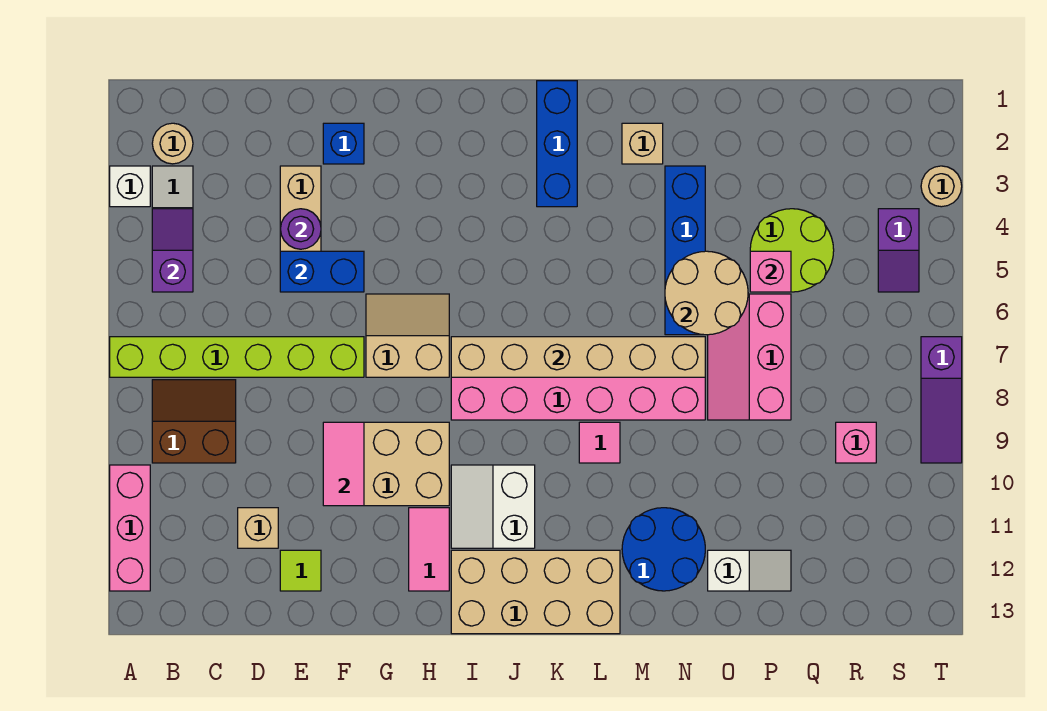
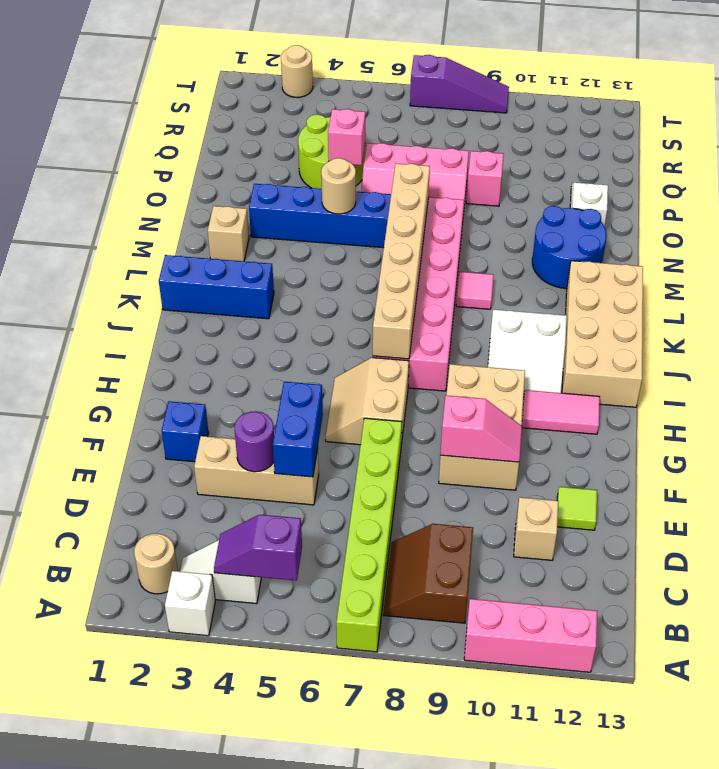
pink tile F9:F10 level 2 -> pink slope F9:F10 level 2 top 9
tan round brick N5:O6 level 2 -> tan round brick N5 level 2
pink brick R9 level 1 -> pink brick P9 level 1
purple slope S4:S5 level 1 top 4 -> none

